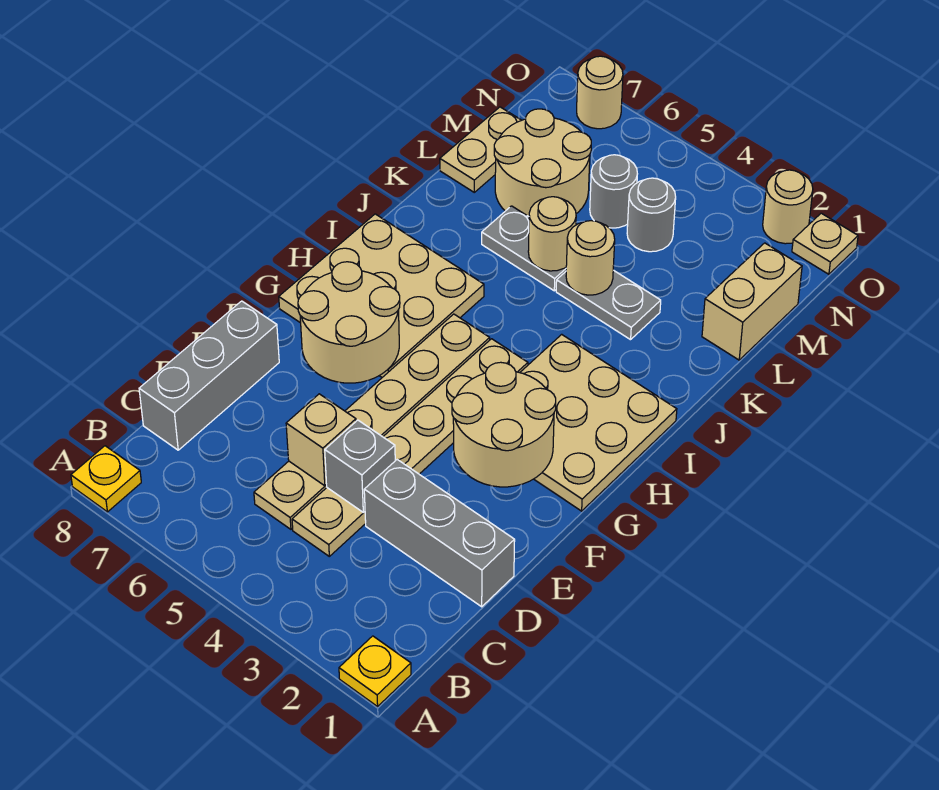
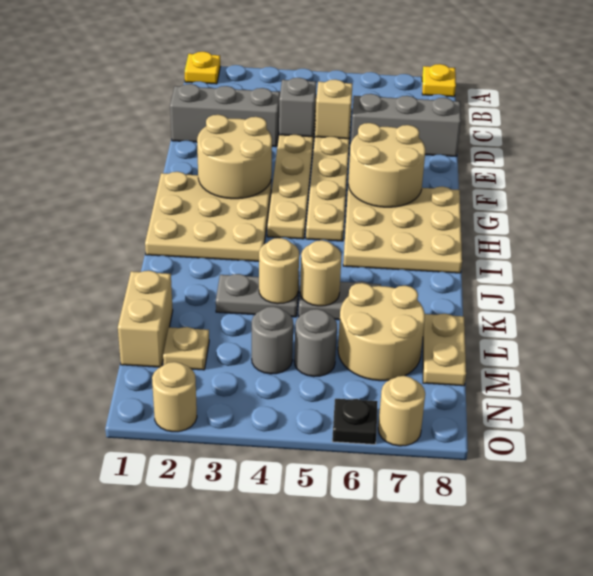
grey brick C8:E8 level 1 -> grey brick D6:D8 level 1
tan plate O1 level 1 -> tan plate M2 level 1
none -> black plate O6 level 1

